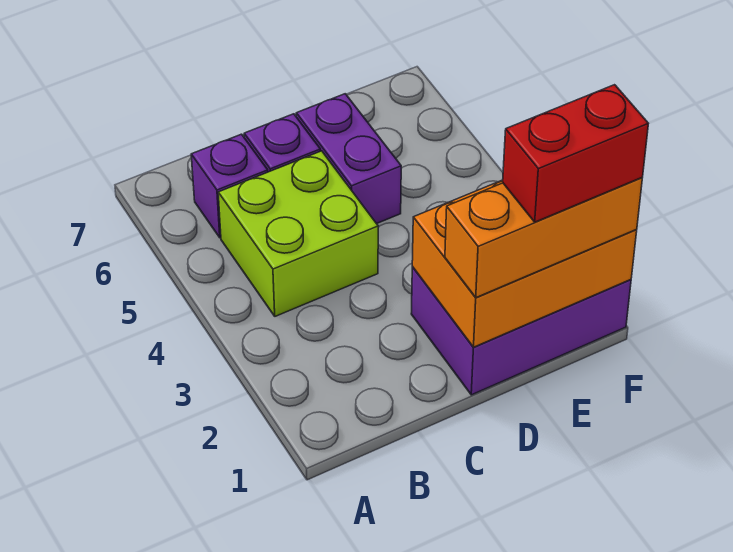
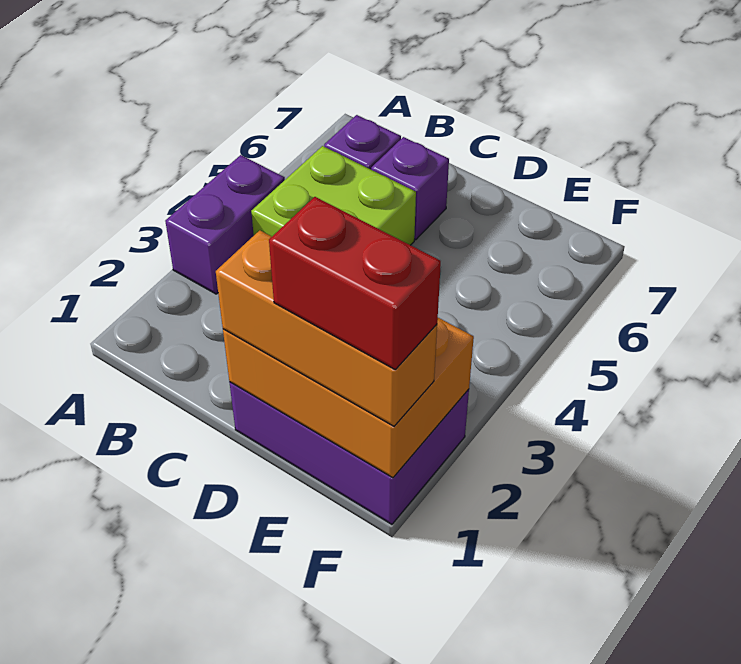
purple brick D5:D6 level 1 -> purple brick A3:A4 level 1

